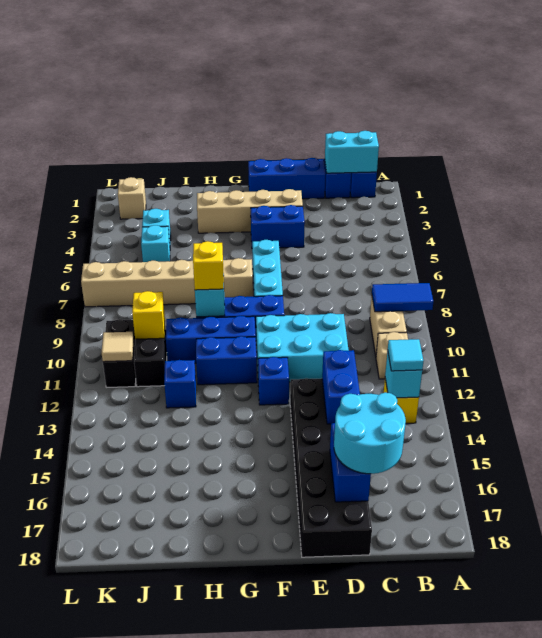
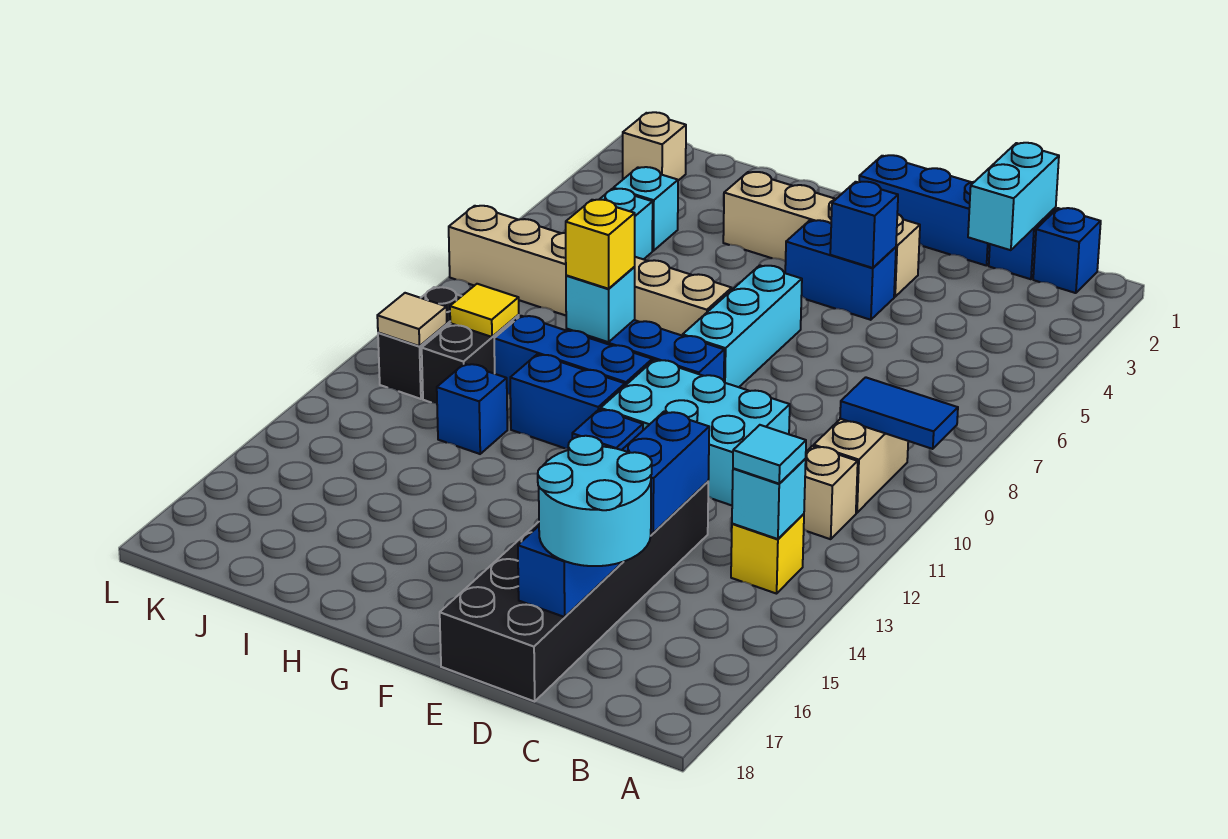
cyan brick B1:C1 level 2 -> cyan brick C1:C2 level 2
none -> blue brick E4 level 2
yellow brick J10 level 2 -> yellow tile J10 level 2

